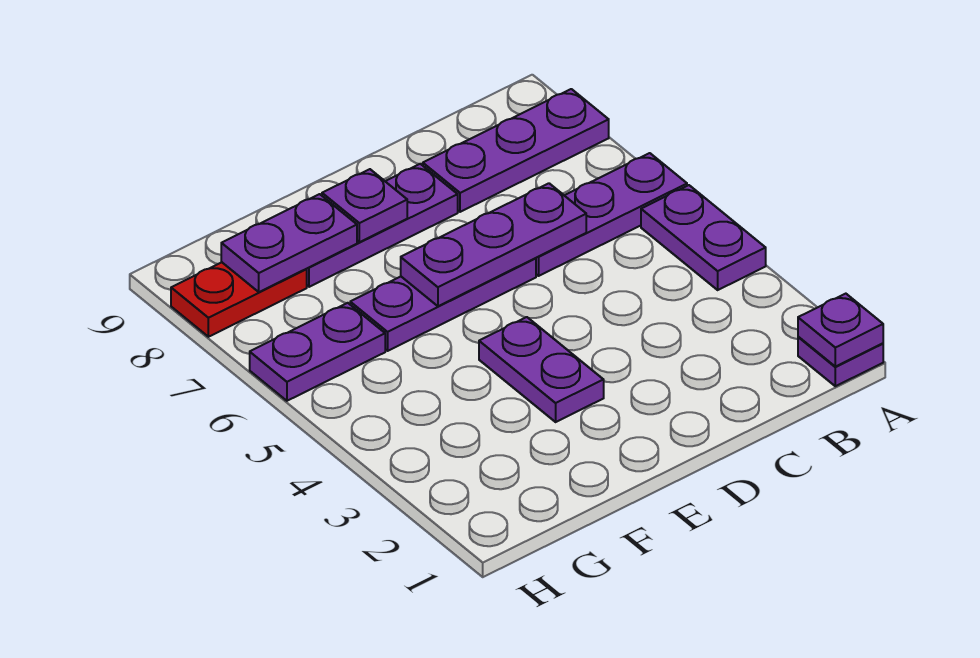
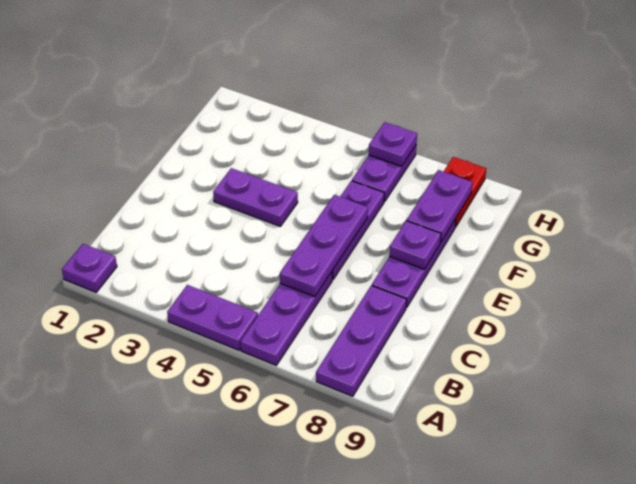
purple plate A1 level 2 -> purple plate H6 level 2

